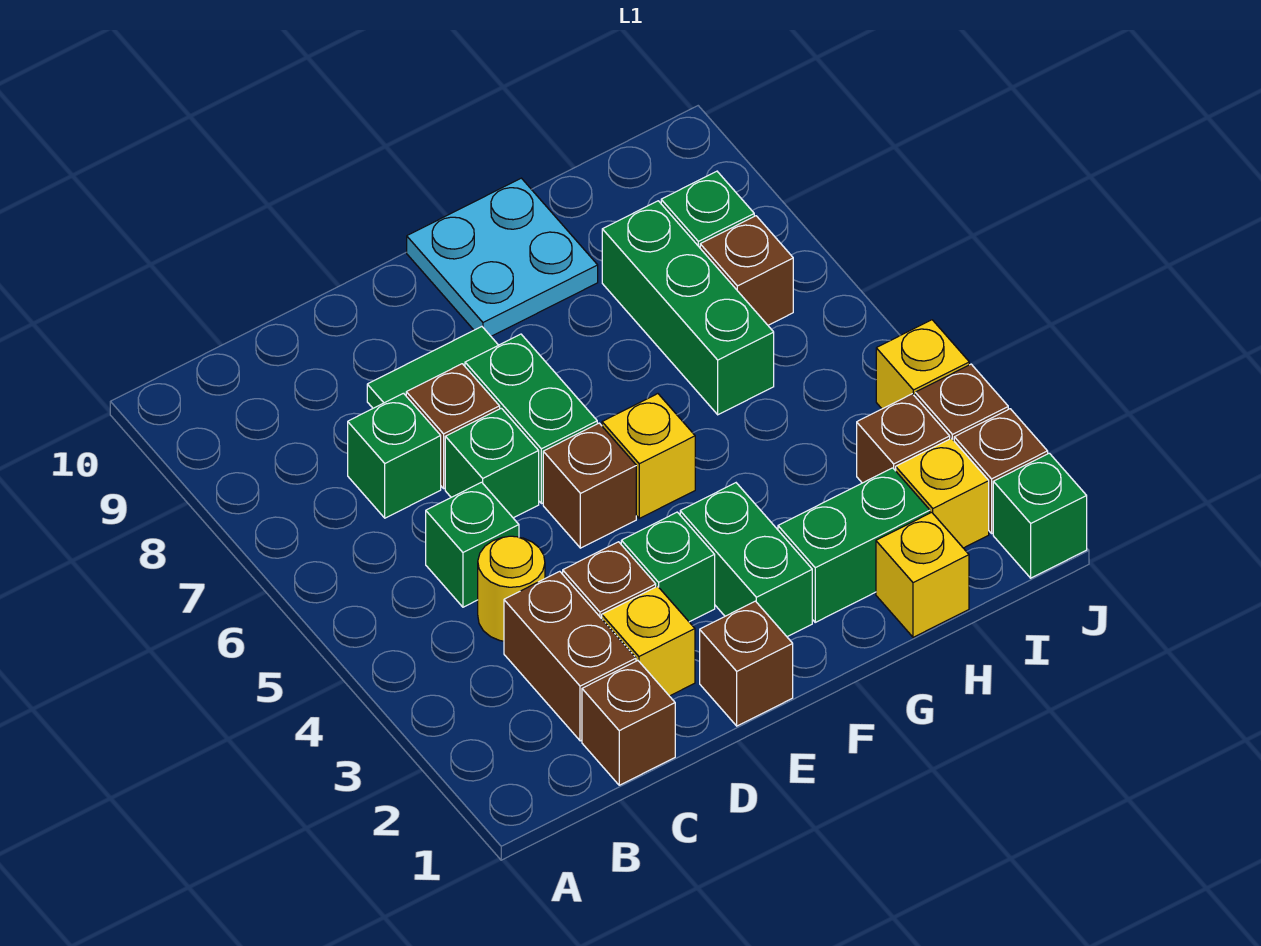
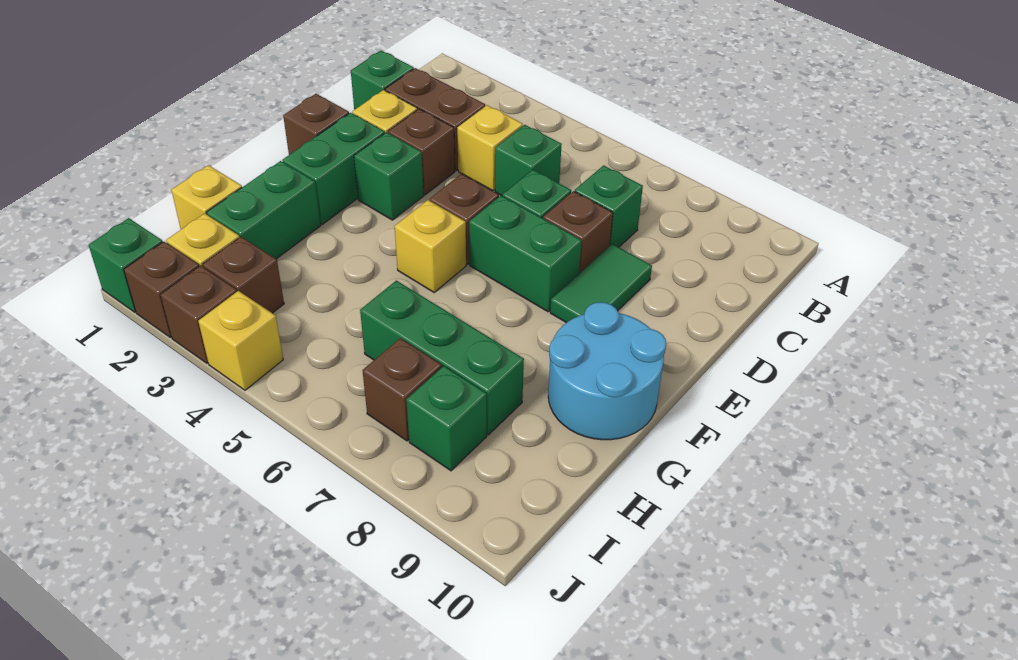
brown brick C1 level 1 -> green brick C1 level 1
yellow round brick C4 level 1 -> yellow brick C4 level 1
green brick F2:F3 level 1 -> green brick E2:F2 level 1
cyan plate F9:G10 level 1 -> cyan round brick F9:G10 level 1

